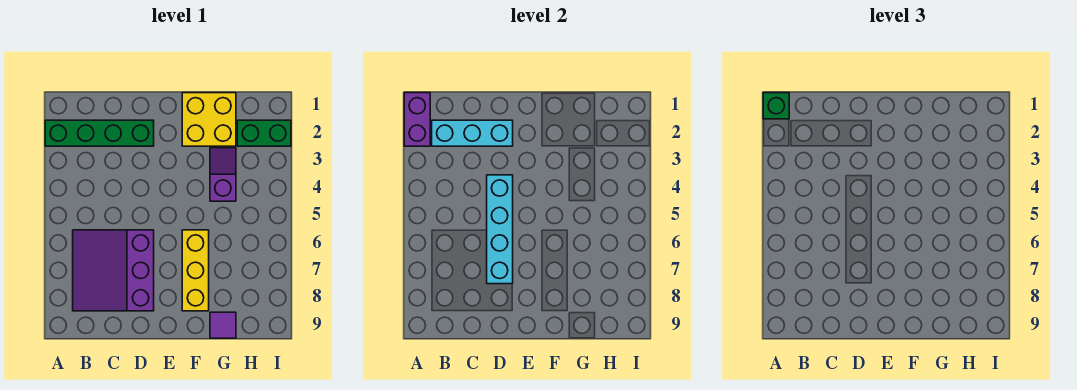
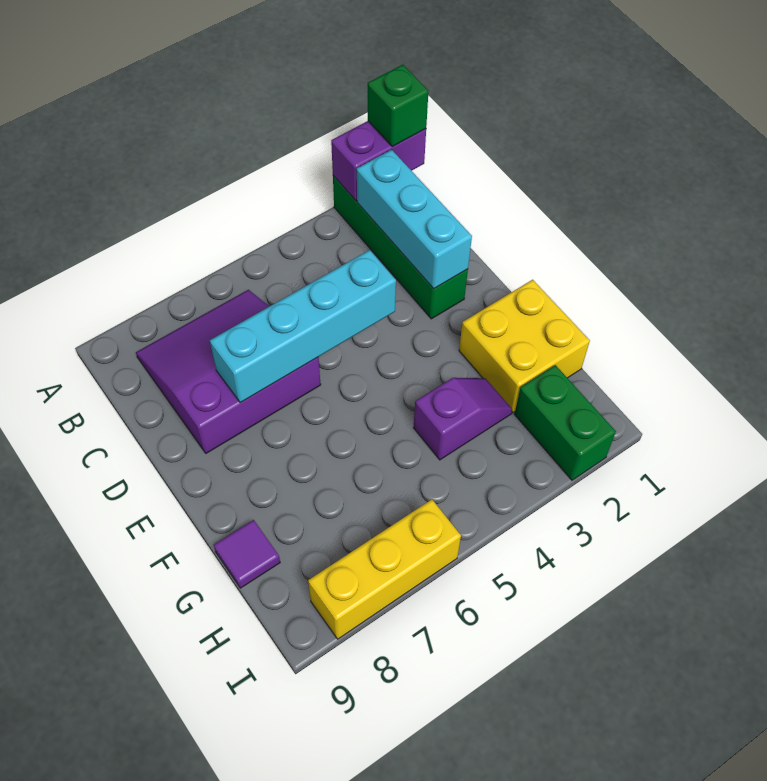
yellow brick F6:F8 level 1 -> yellow brick I6:I8 level 1

